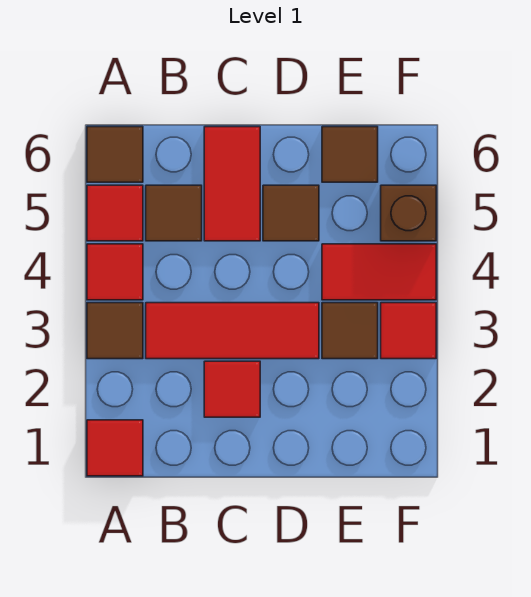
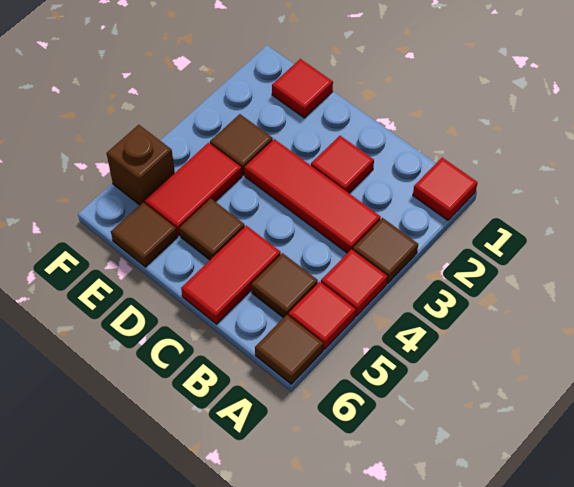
red tile E4:F4 level 1 -> red tile E4:E5 level 1
red tile F3 level 1 -> red tile E1 level 1

